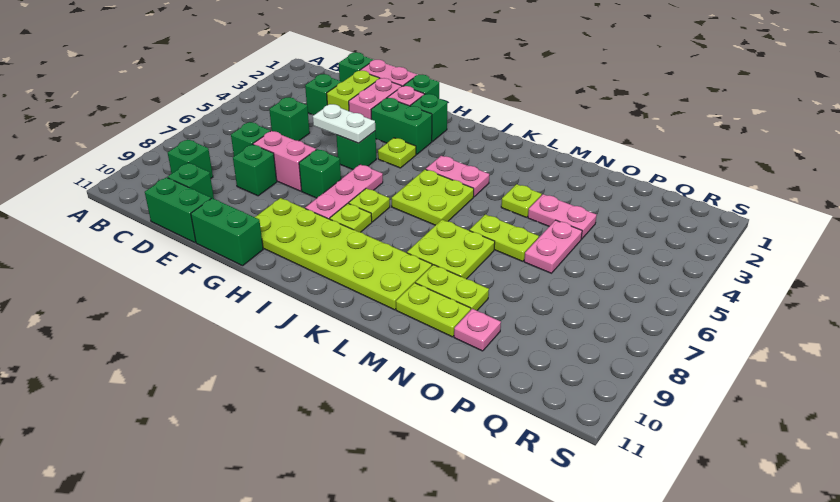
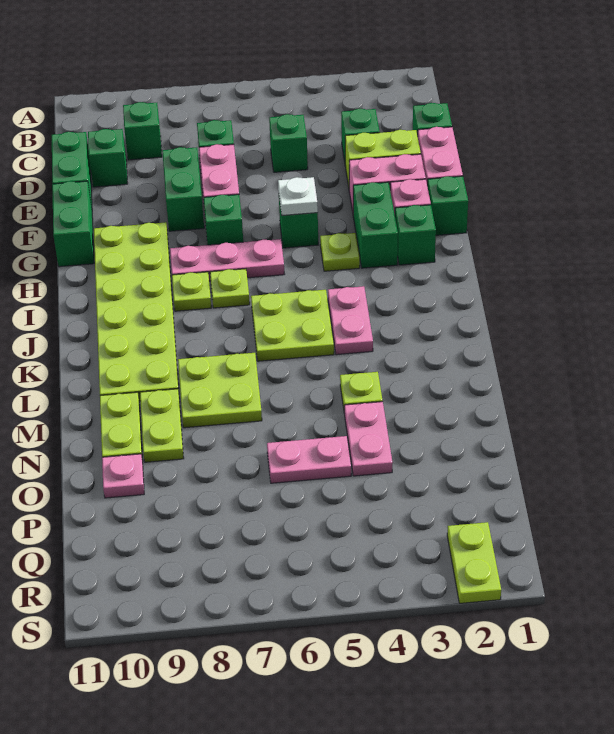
green brick E8 level 1 -> green brick E8:F8 level 1
white plate F5:G5 level 2 -> white plate G5 level 2
lime plate M6:N6 level 1 -> lime plate R2:S2 level 1

